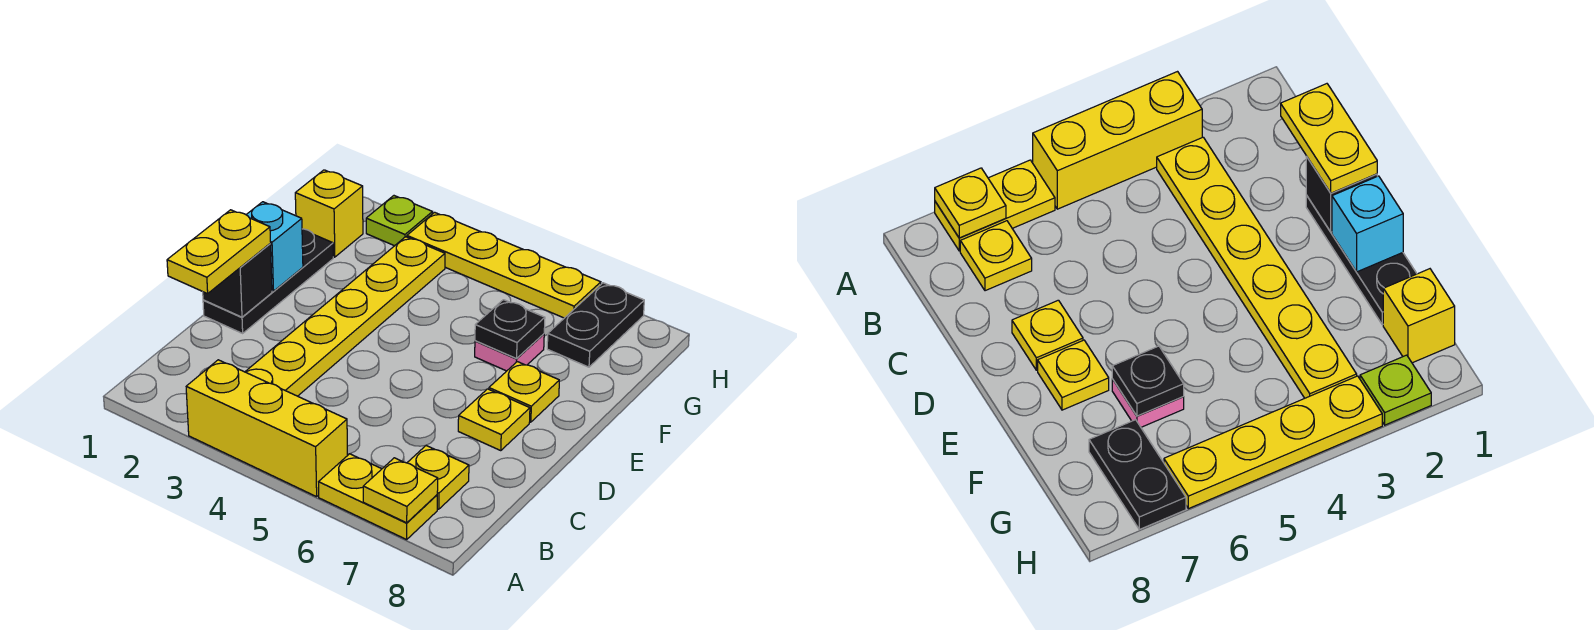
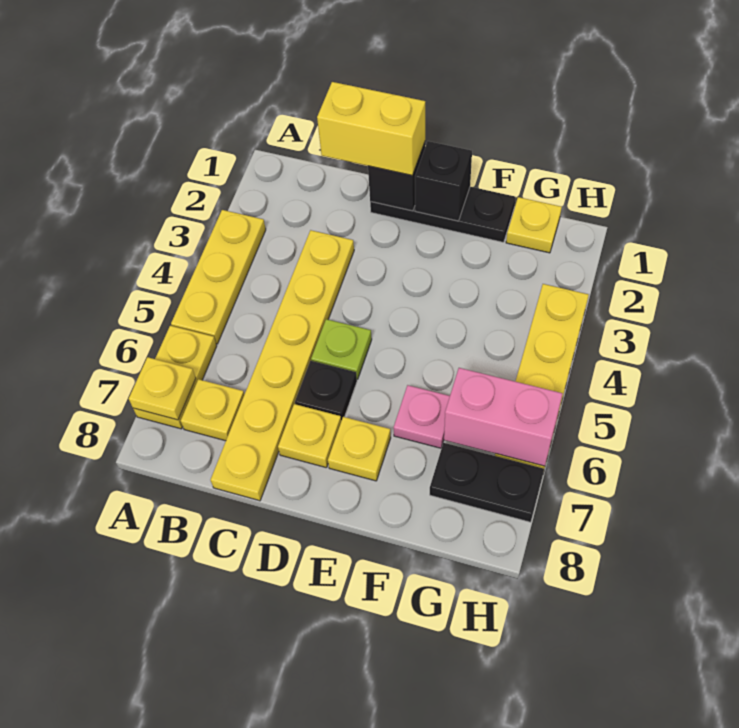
yellow brick A3:A5 level 1 -> yellow plate A3:A5 level 1
yellow plate B3:G3 level 1 -> yellow plate C3:C8 level 1
yellow plate C1:D1 level 3 -> yellow brick C1:D1 level 3
cyan brick E1 level 2 -> black brick E1 level 2
black plate F6 level 2 -> black plate D6 level 1
yellow brick G1 level 1 -> yellow plate G1 level 1
none -> pink brick G6:H6 level 2
lime plate H2 level 1 -> lime plate D5 level 1

